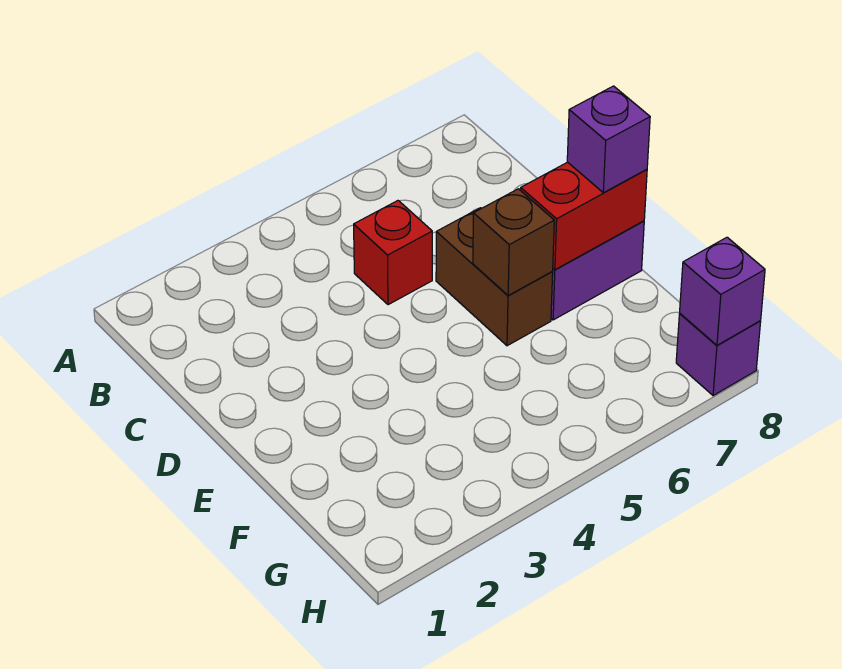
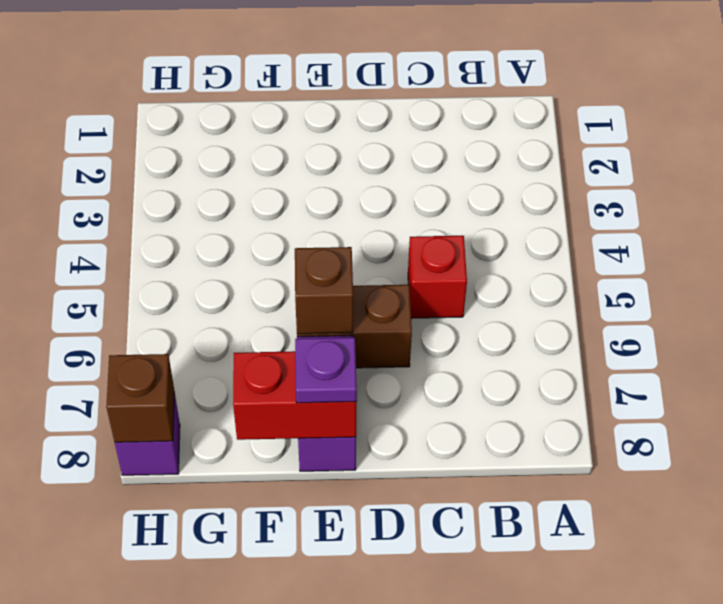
red brick E7:E8 level 2 -> red brick E8:F8 level 2
purple brick E8 level 3 -> purple plate E8 level 3
purple brick H8 level 2 -> brown brick H8 level 2

